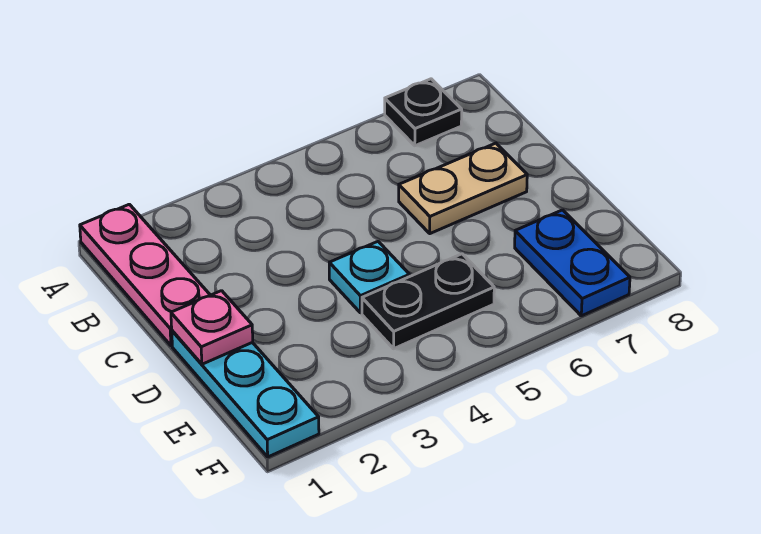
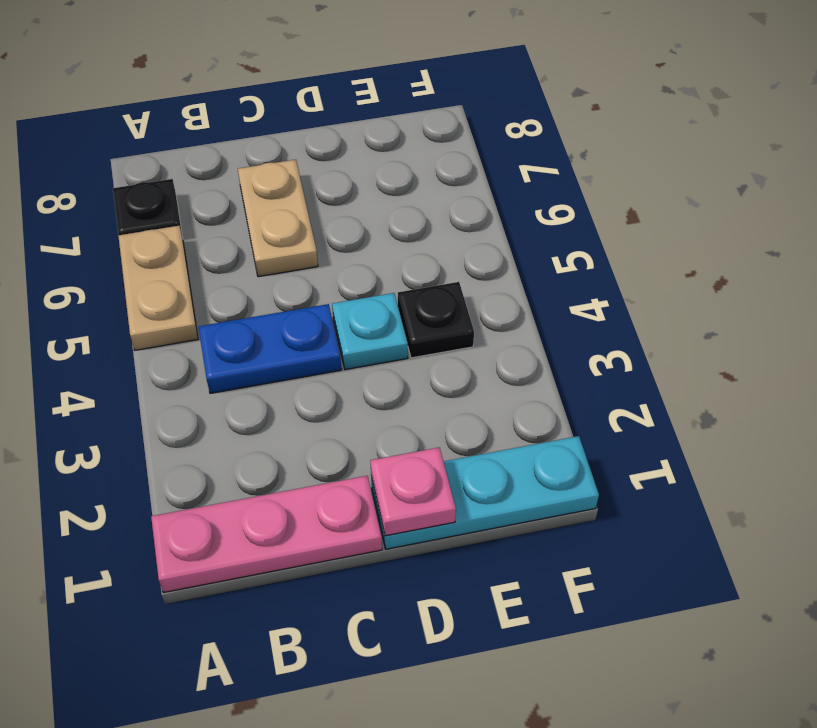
none -> tan plate A5:A6 level 1
black plate E4:E5 level 1 -> black plate E4 level 1
blue plate E7:F7 level 1 -> blue plate B4:C4 level 1

